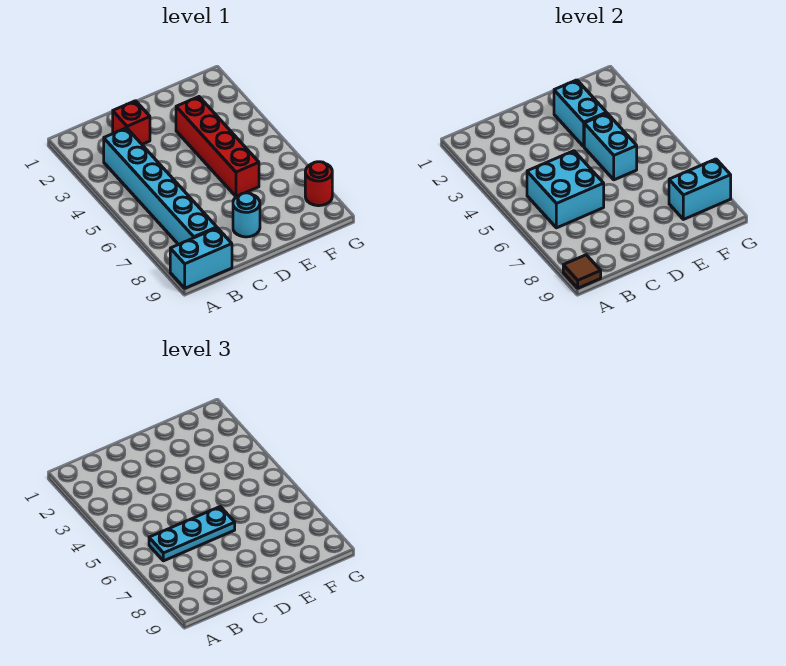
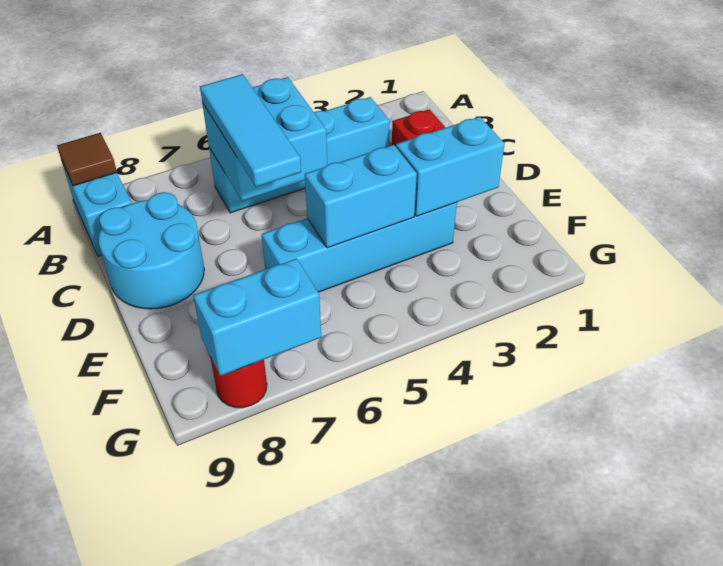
cyan brick B3:B8 level 1 -> cyan brick B3:B6 level 1
cyan plate B6:D6 level 3 -> cyan tile B6:D6 level 3
cyan round brick D8 level 1 -> cyan round brick C8:D9 level 1
red brick E3:E6 level 1 -> cyan brick E3:E6 level 1
cyan brick F8:G8 level 2 -> cyan brick G7:G8 level 2

